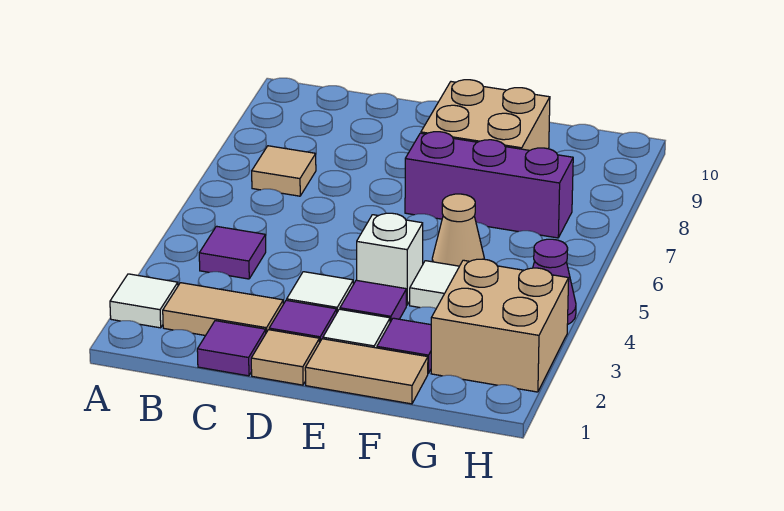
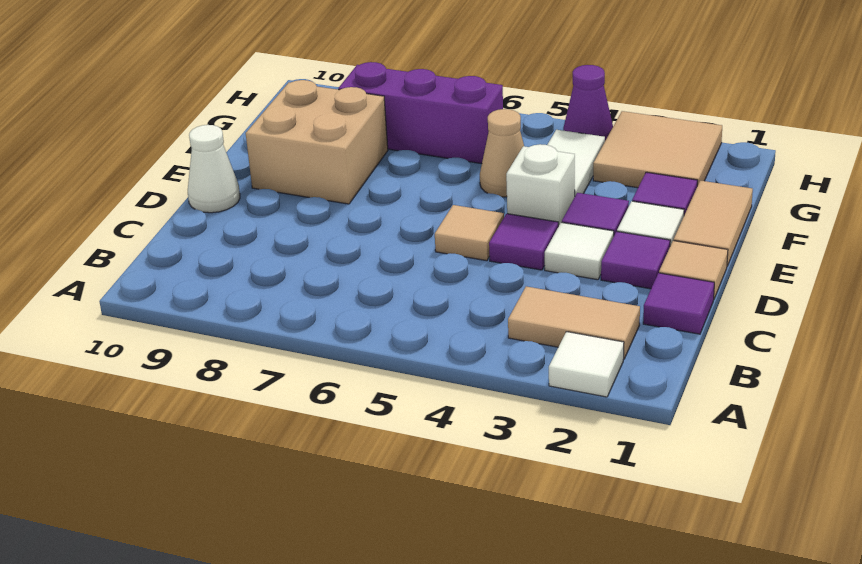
tan tile B2:C2 level 1 -> tan tile B2:B3 level 1
purple tile B4 level 1 -> purple tile D4 level 1
tan tile B7 level 1 -> tan tile D5 level 1
none -> white cone D10 level 1
purple brick E7:G7 level 1 -> purple brick G6:G8 level 1
tan brick G2:H3 level 1 -> tan tile G2:H3 level 1

